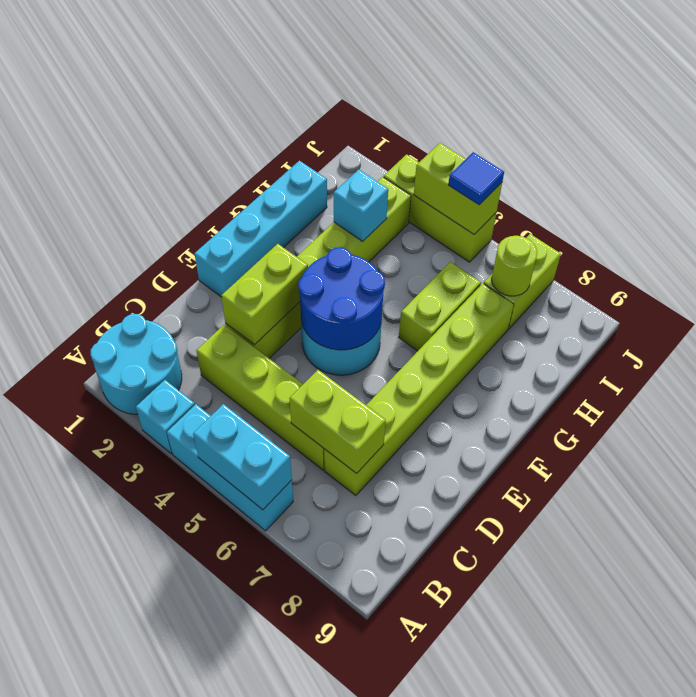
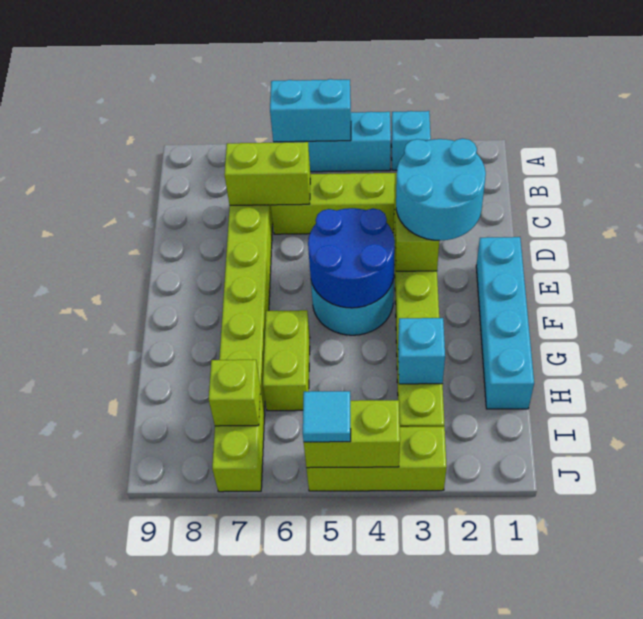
cyan round brick A1:B2 level 1 -> cyan round brick D2:E3 level 3
lime round brick I7 level 2 -> lime brick I7 level 2
blue tile J5 level 3 -> cyan tile J5 level 3

